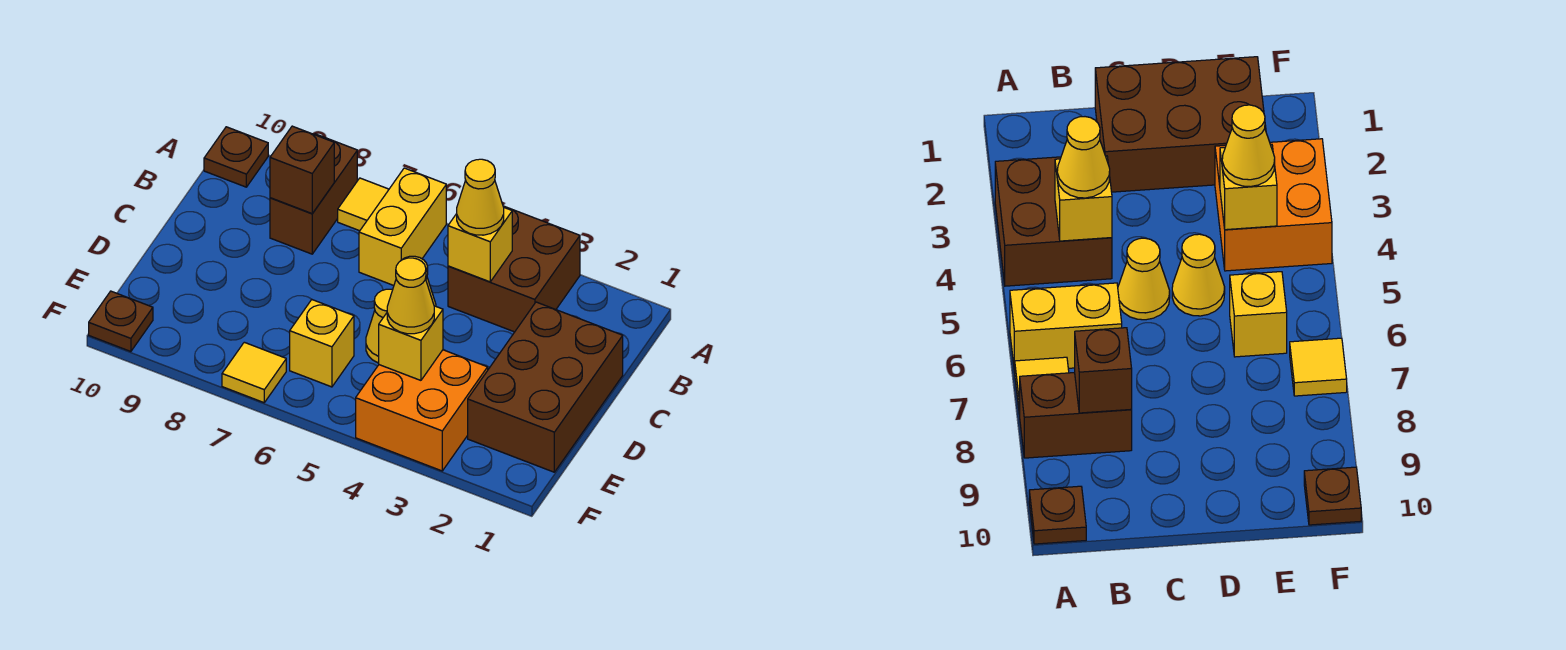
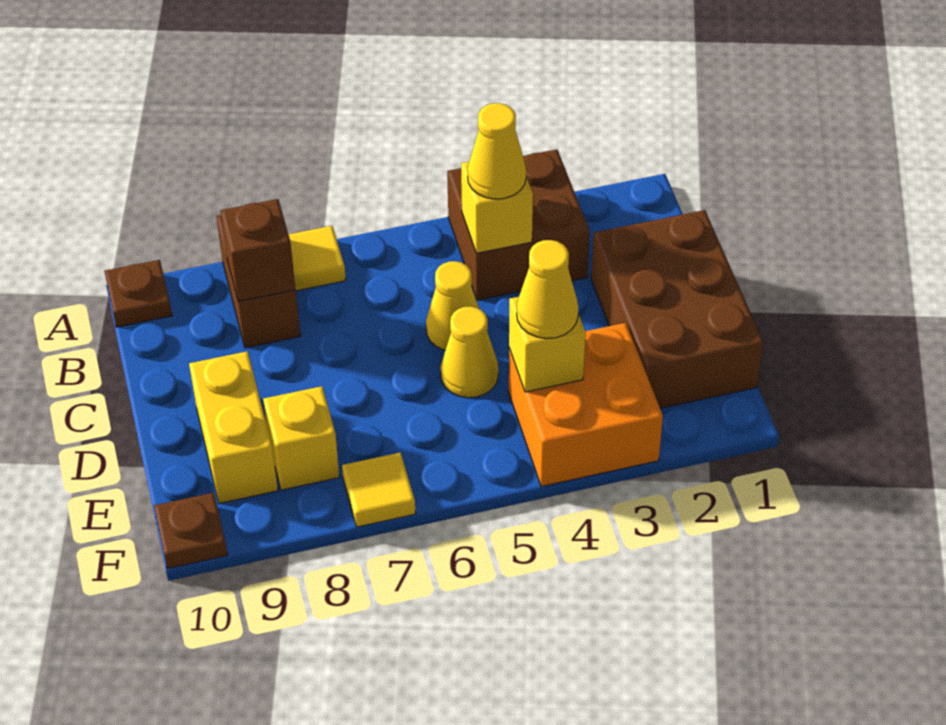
yellow brick A6:B6 level 1 -> yellow brick D9:E9 level 1
yellow brick E6 level 1 -> yellow brick E8 level 1

